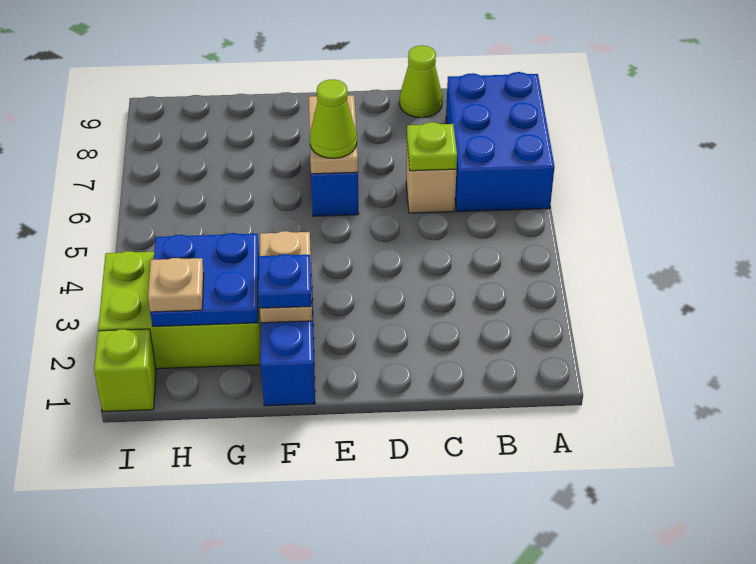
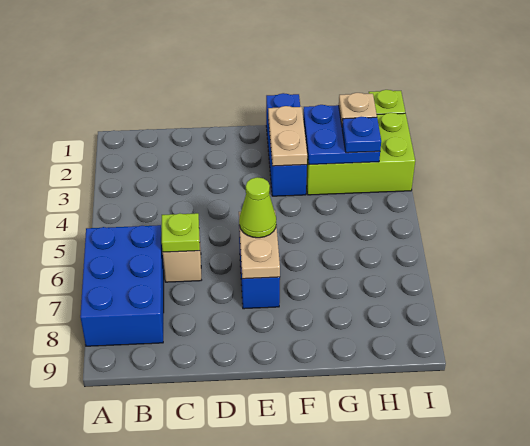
lime cone C9 level 1 -> none
blue plate F2 level 3 -> blue plate H3 level 3

